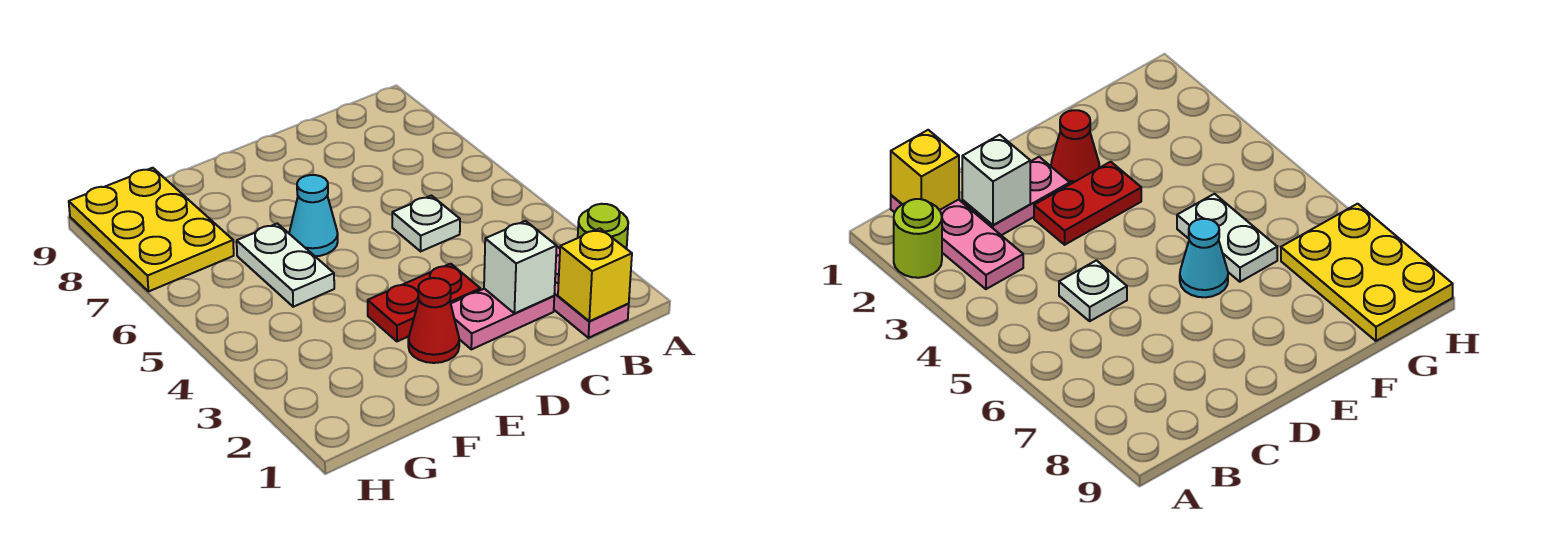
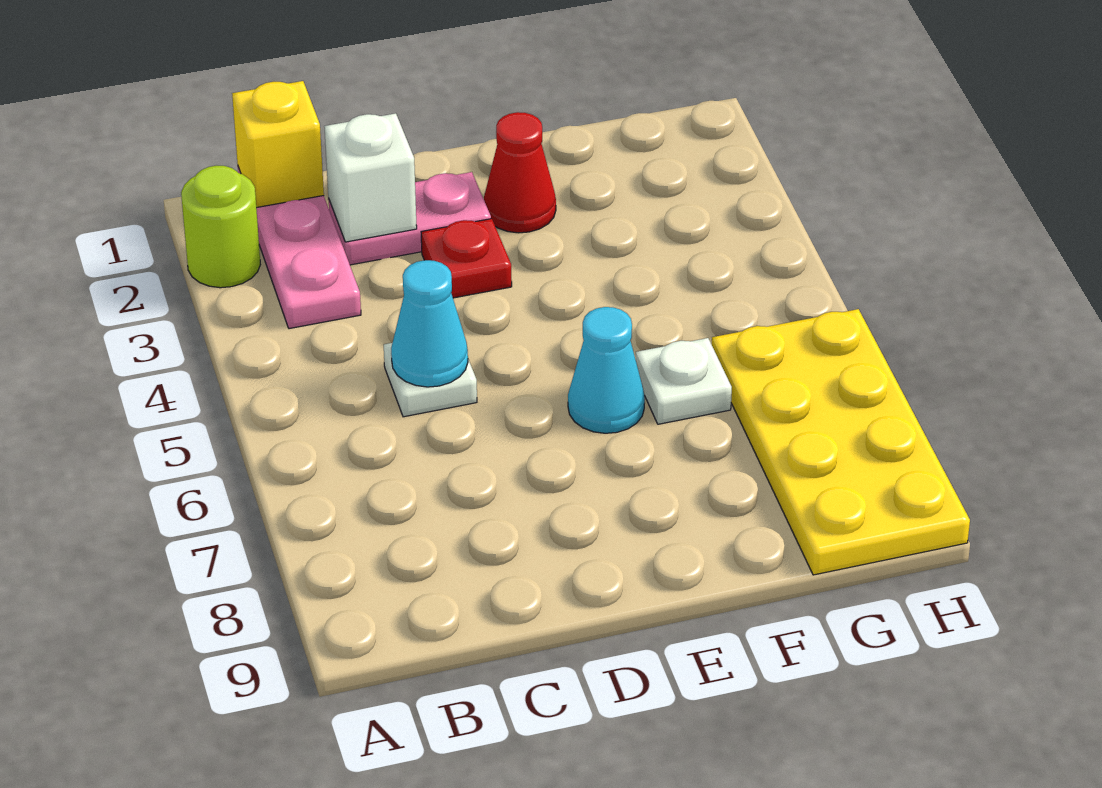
none -> cyan cone C5 level 2
red plate D3:E3 level 1 -> red plate D3 level 1
white plate F5:F6 level 1 -> white plate F6 level 1
yellow plate G7:H9 level 1 -> yellow plate G6:H9 level 1

